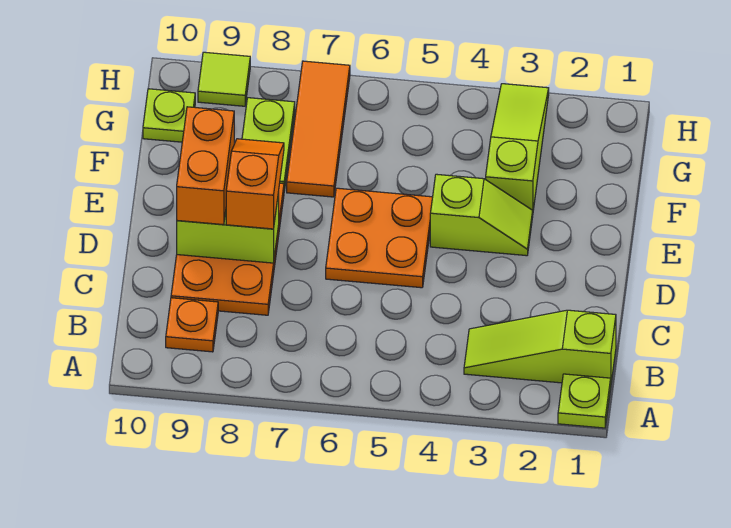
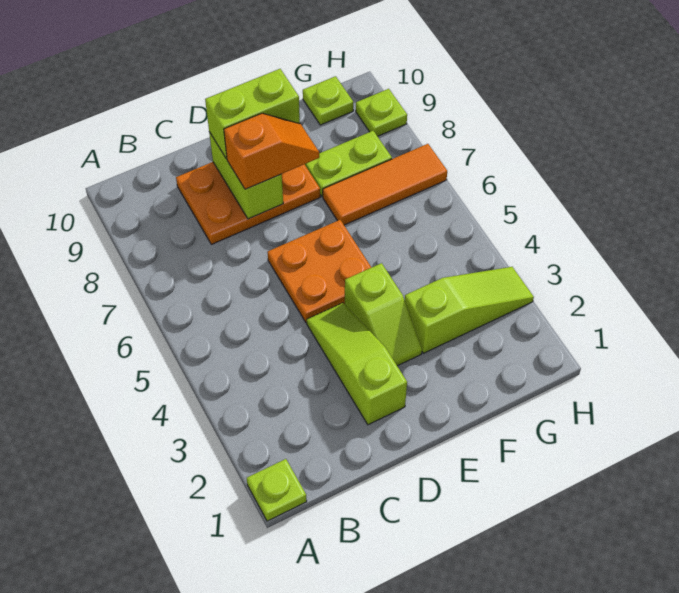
lime slope B1:B3 level 1 top 1 -> lime slope D2:D4 level 1 top 2
orange plate B9 level 1 -> none
orange brick D9:E9 level 3 -> lime brick D9:E9 level 3
lime tile H9 level 1 -> lime plate H9 level 1

